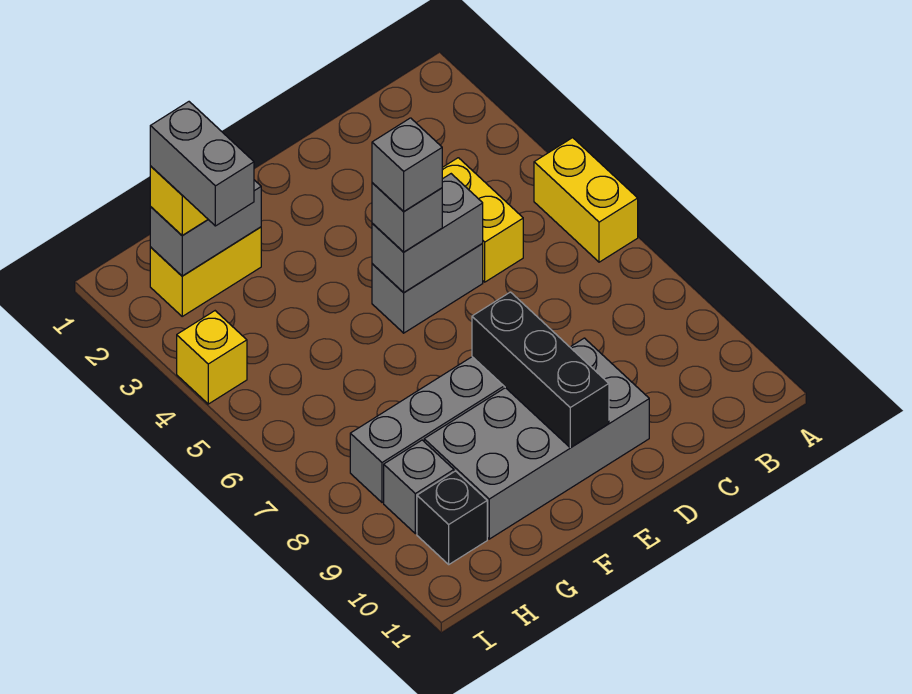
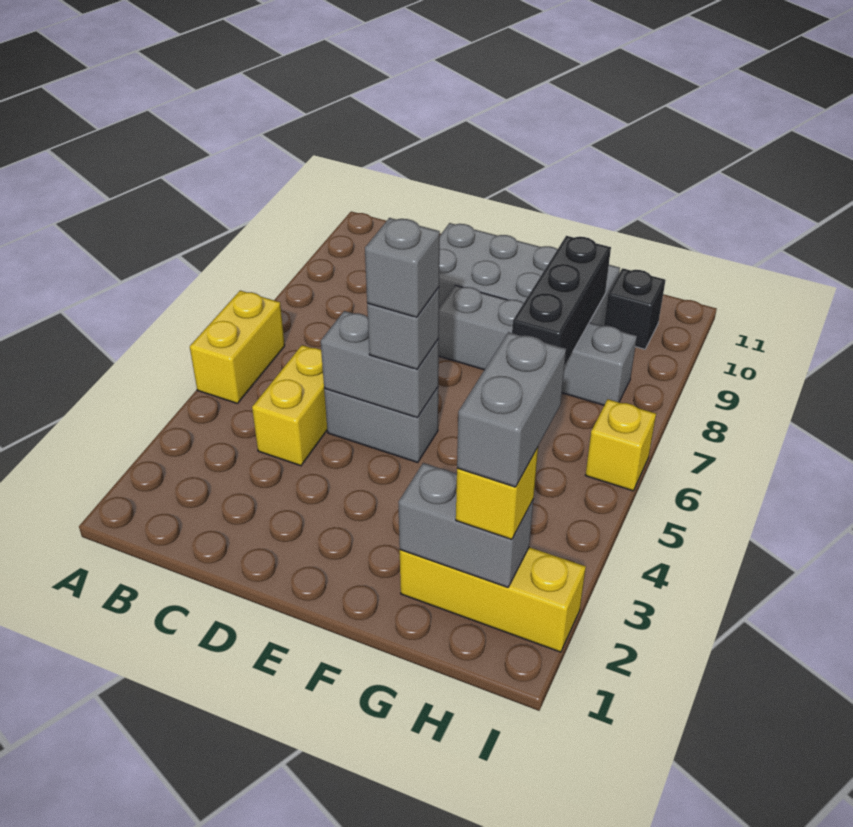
black brick E8:E10 level 2 -> black brick G7:G9 level 2
yellow brick G2:H2 level 1 -> yellow brick G2:I2 level 1
grey brick H9 level 1 -> none
yellow brick I4 level 1 -> yellow brick I6 level 1

